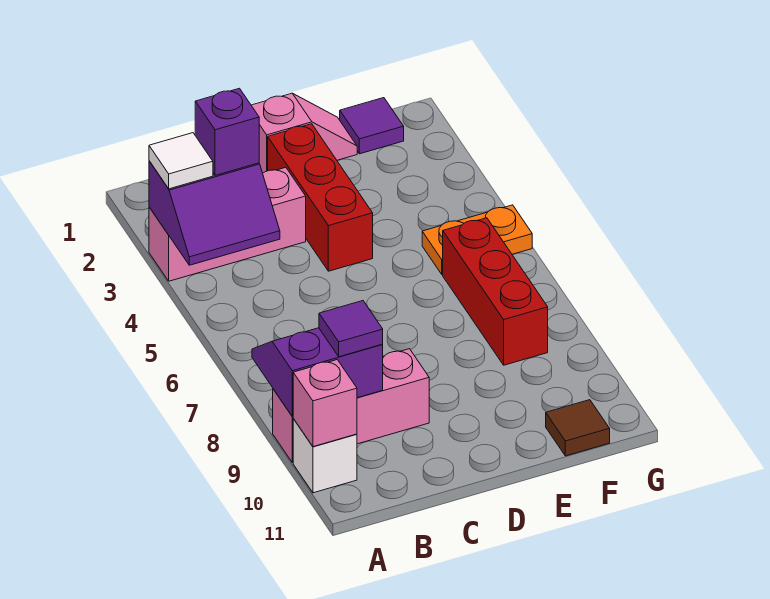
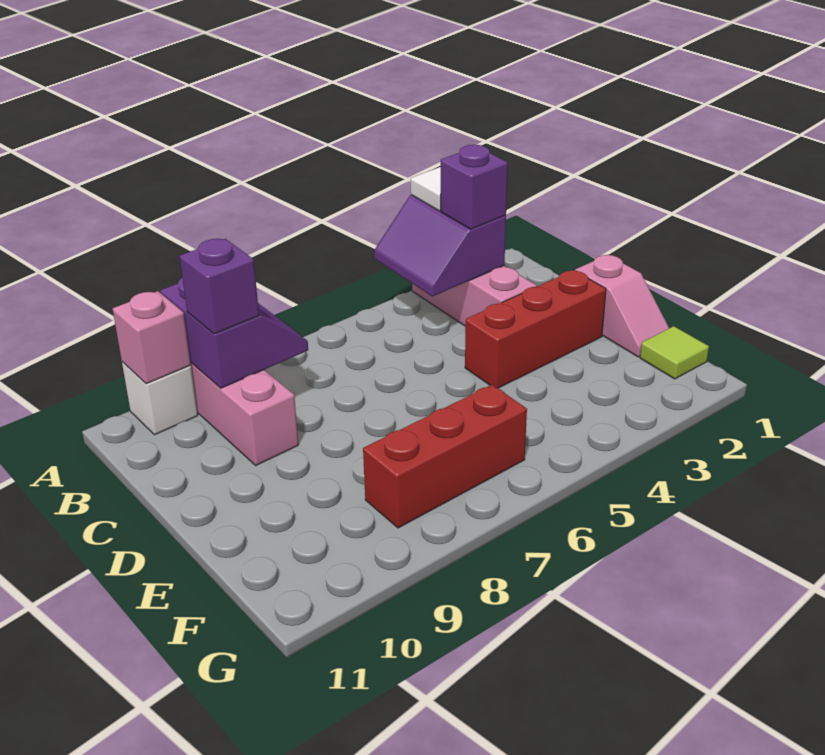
purple tile B9 level 3 -> purple brick B9 level 3
purple tile F1 level 1 -> lime tile F1 level 1
orange plate F5:G5 level 1 -> none
brown tile F11 level 1 -> none

